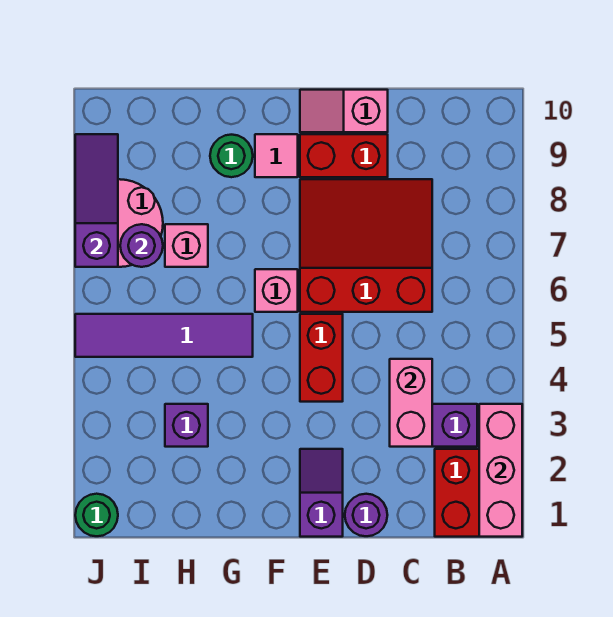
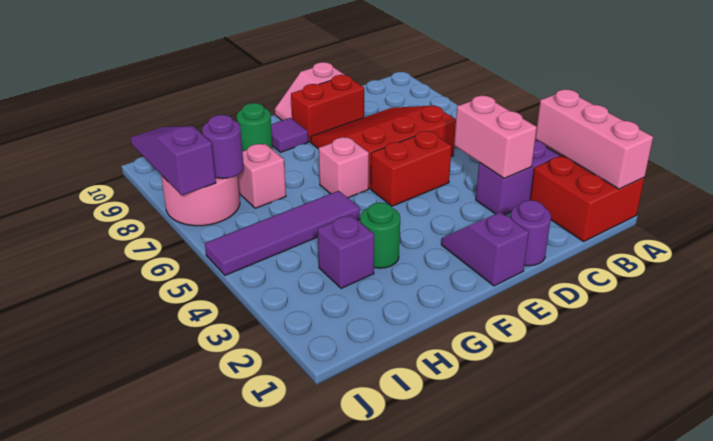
red brick E4:E5 level 1 -> red brick D5:E5 level 1
pink tile F9 level 1 -> purple tile F9 level 1
green round brick J1 level 1 -> green round brick G3 level 1

